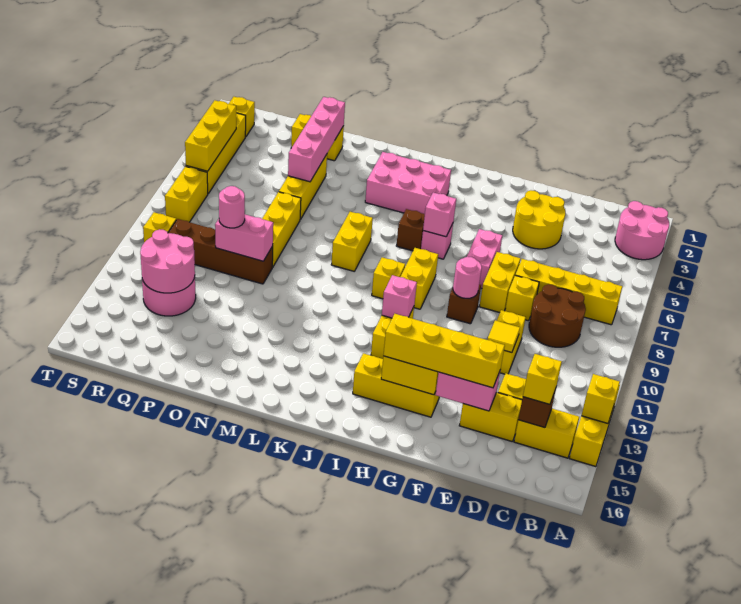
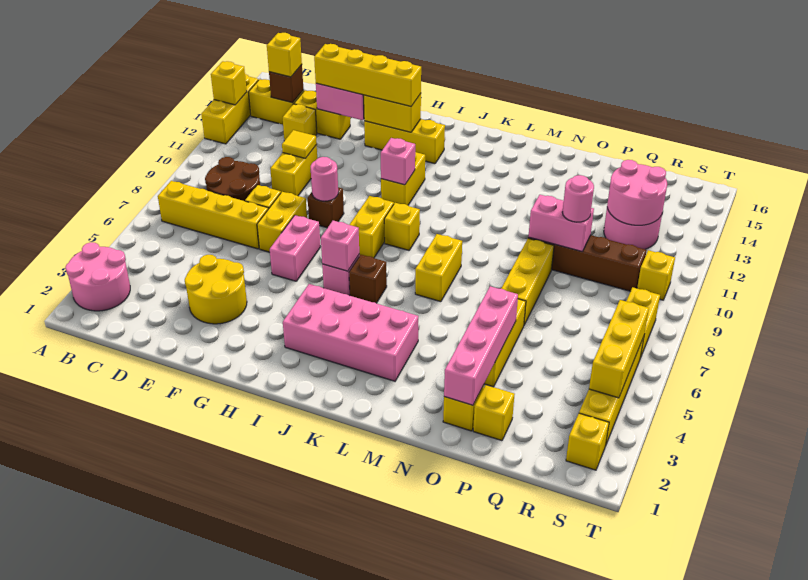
pink brick J3:L4 level 1 -> pink brick I3:L4 level 1

